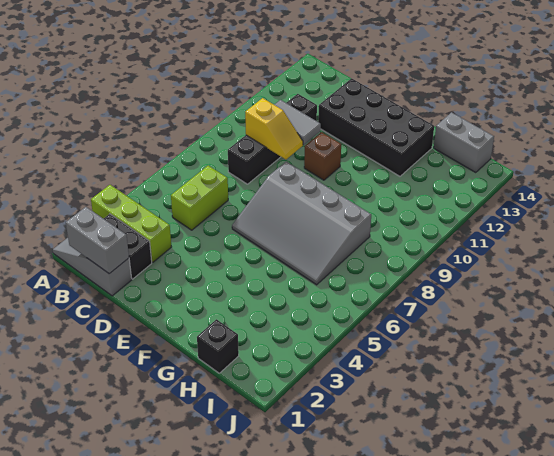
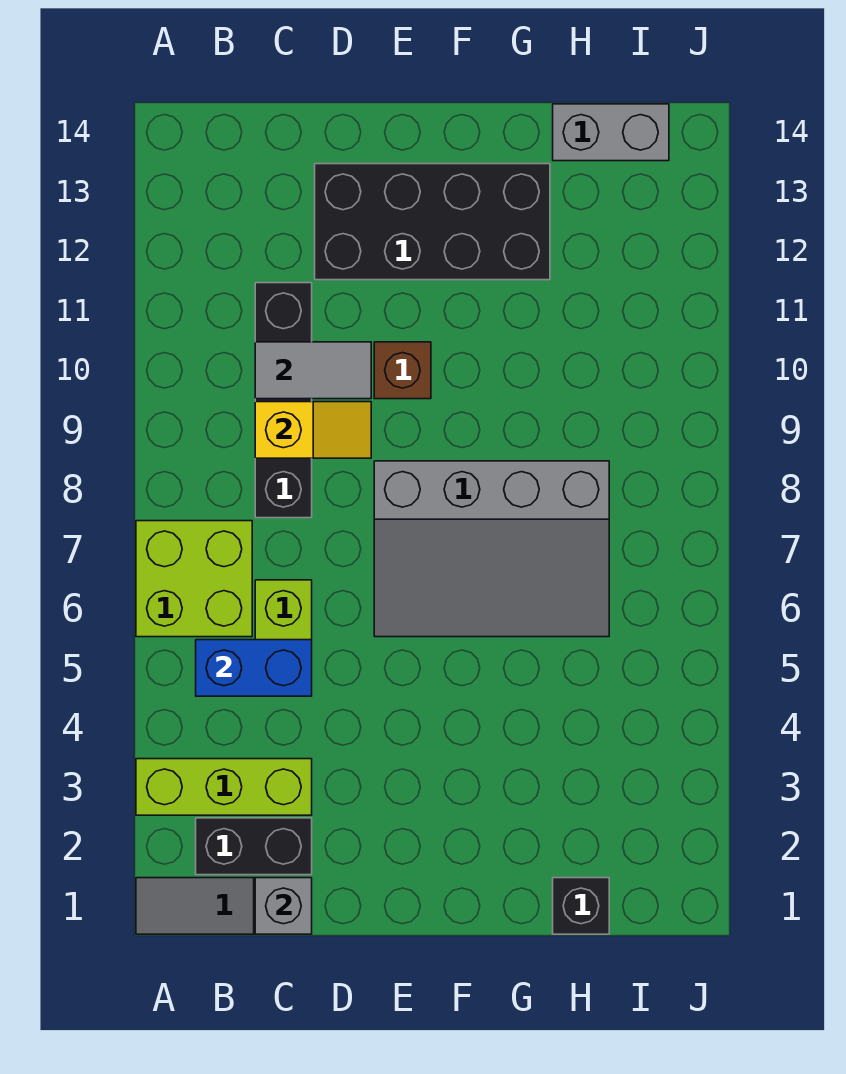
none -> lime brick A6:B7 level 1
grey brick B1:C1 level 2 -> grey brick C1 level 2
none -> blue brick B5:C5 level 2

